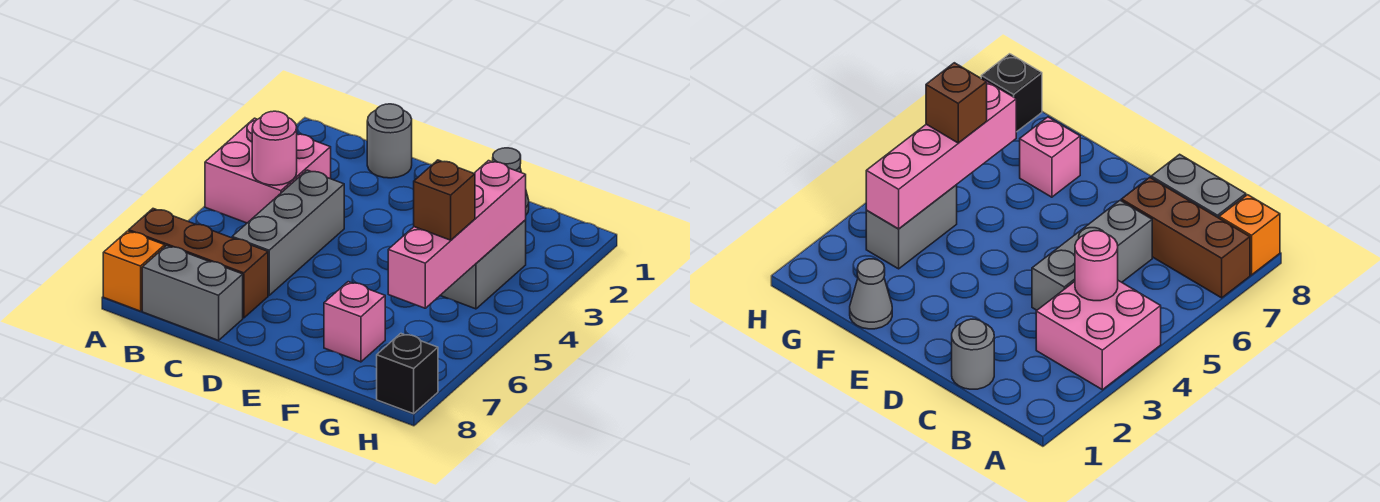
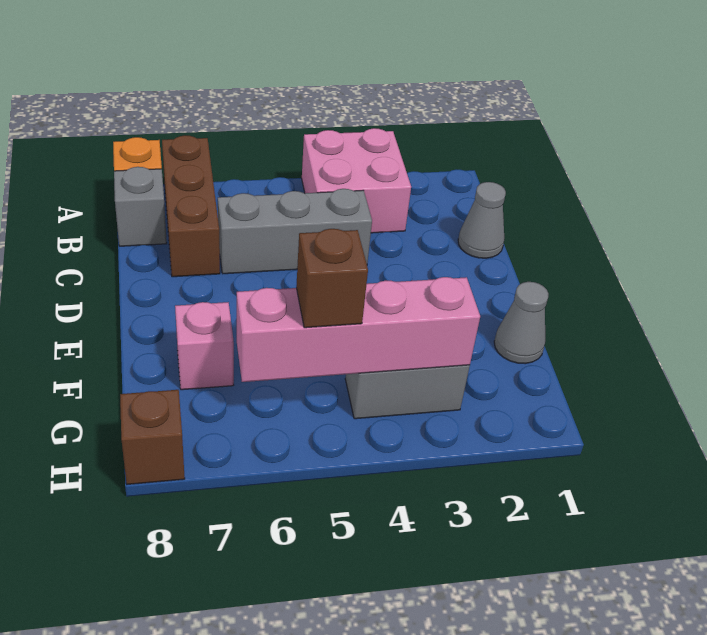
pink round brick B4 level 2 -> none
grey brick B8:C8 level 1 -> grey brick B8 level 1
grey round brick C1 level 1 -> grey cone C1 level 1
black brick H8 level 1 -> brown brick H8 level 1

